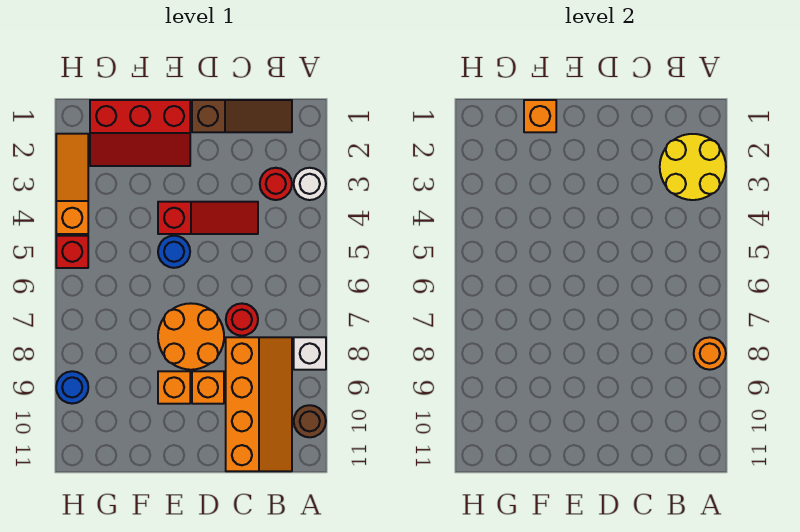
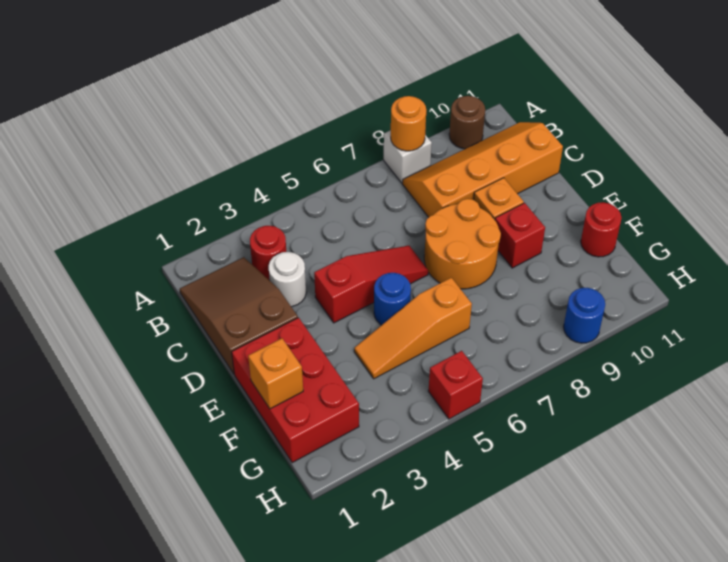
yellow round brick A2:B3 level 2 -> none
white round brick A3 level 1 -> white round brick C3 level 1
brown slope B1:D1 level 1 top D -> brown slope B1:D2 level 1 top D
red slope C4:E4 level 1 top E -> red slope D4:D6 level 1 top 4
red round brick C7 level 1 -> red round brick F11 level 1
red slope E1:G2 level 1 top 1 -> red brick E1:G2 level 1
orange brick E9 level 1 -> red brick E9 level 1
orange slope H2:H4 level 1 top 4 -> orange slope F4:F6 level 1 top 6

